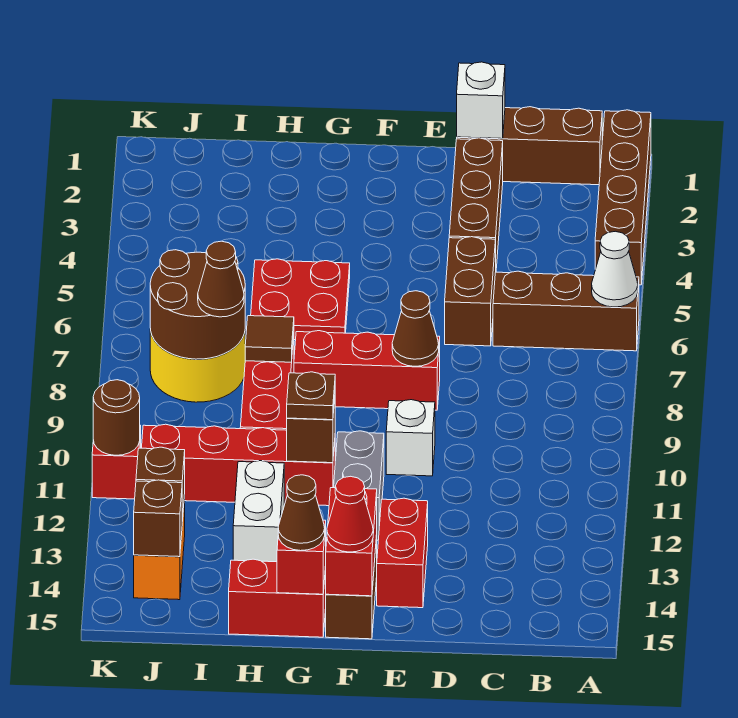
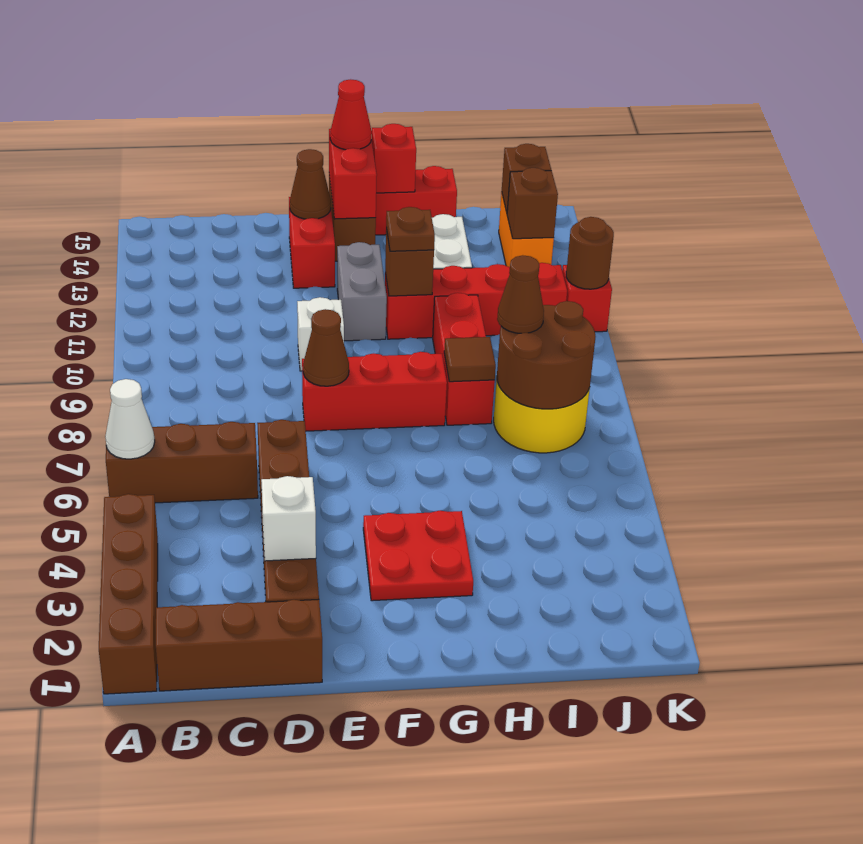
white brick D1 level 2 -> white brick D3 level 2
red plate G5:H6 level 1 -> red plate F3:G4 level 1
brown cone G15 level 3 -> brown cone E14 level 2

